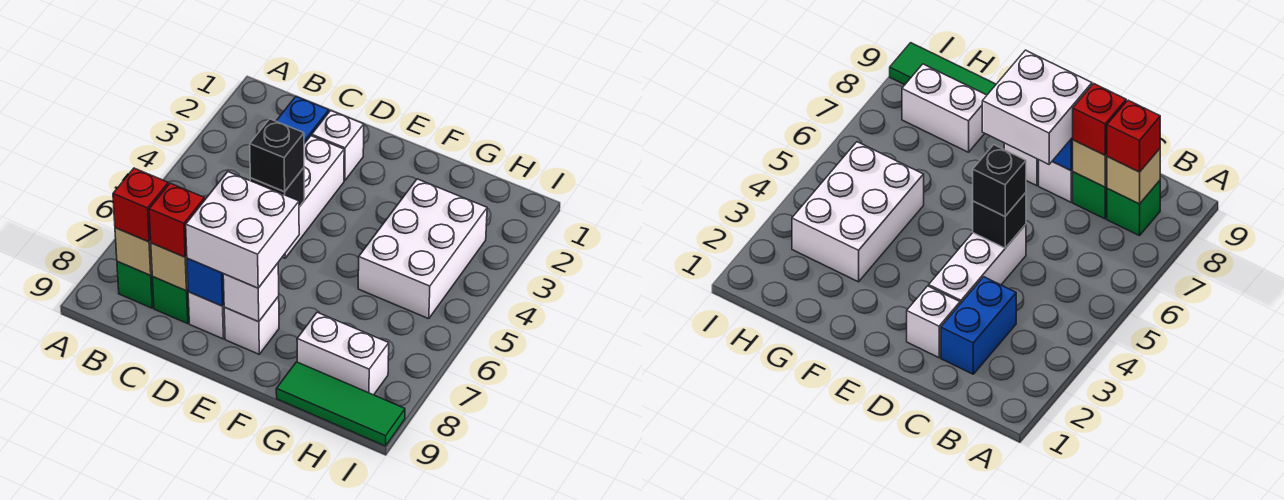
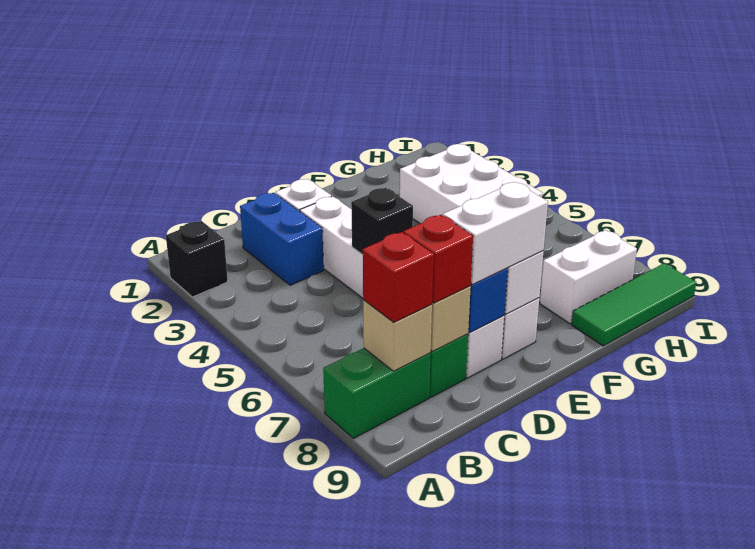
green brick B8 level 1 -> green brick A8:B8 level 1
black brick D5 level 3 -> black brick A2 level 1
white brick D7:E8 level 3 -> white brick D8:E8 level 3

